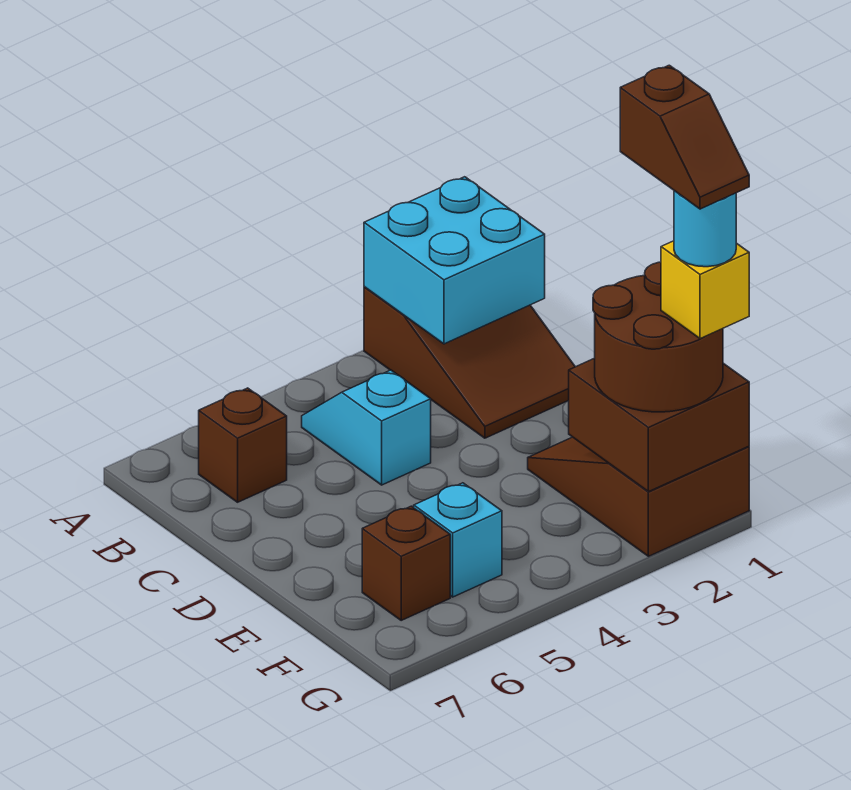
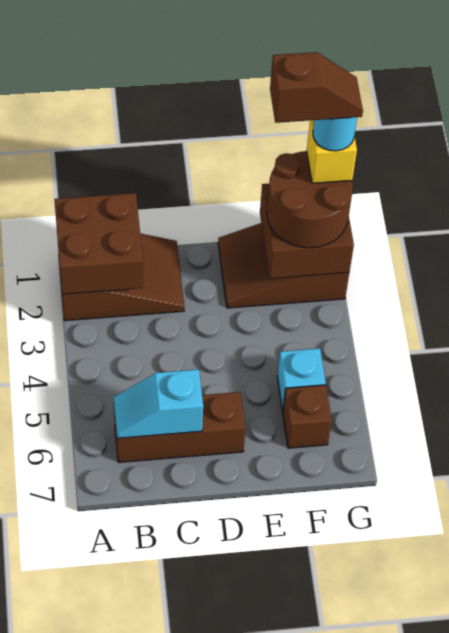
cyan brick A1:B2 level 2 -> brown brick A1:B2 level 2
cyan slope B4:C4 level 1 top C -> cyan slope B6:C6 level 2 top C
brown brick B6 level 1 -> brown brick B6:D6 level 1

